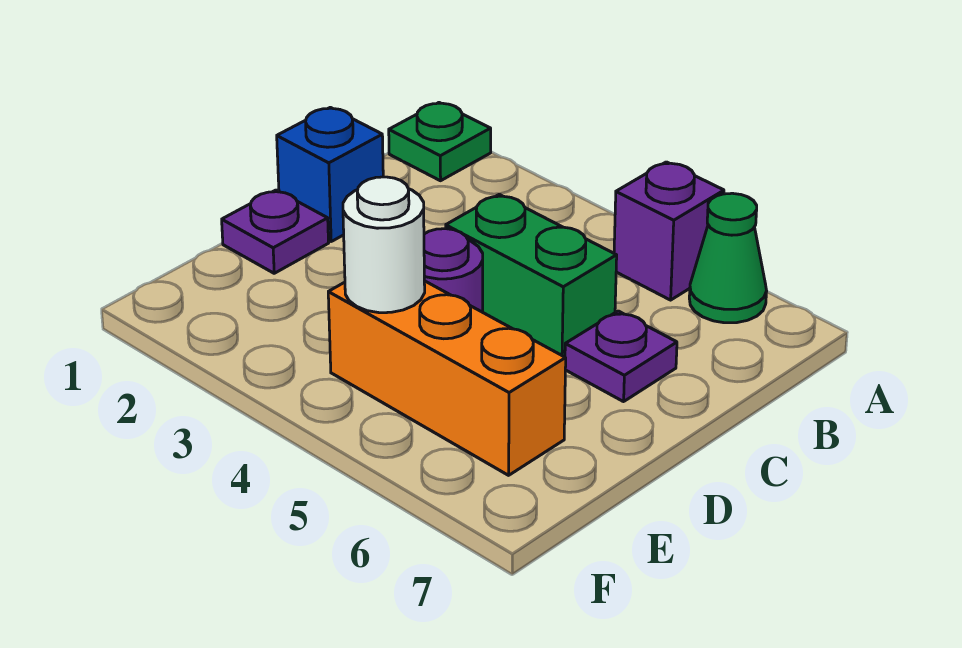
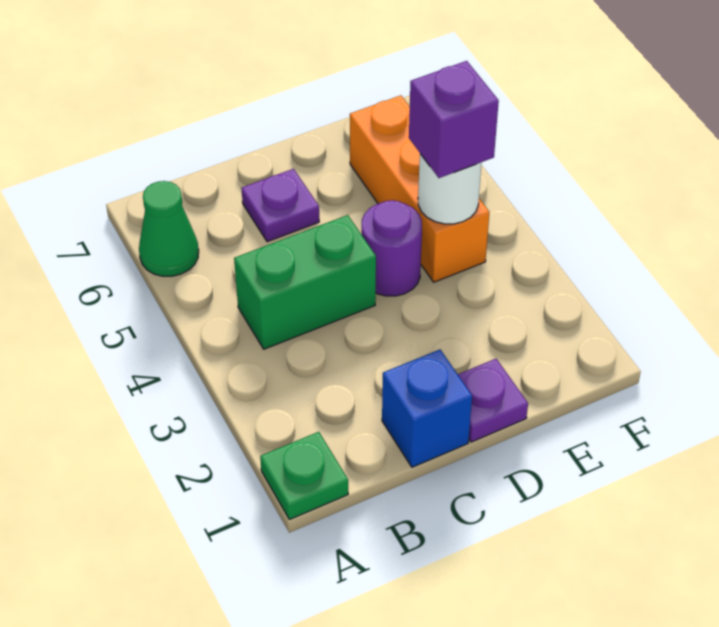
purple brick A5 level 1 -> purple brick E4 level 3
green brick C4:C5 level 1 -> green brick B4:C4 level 1

